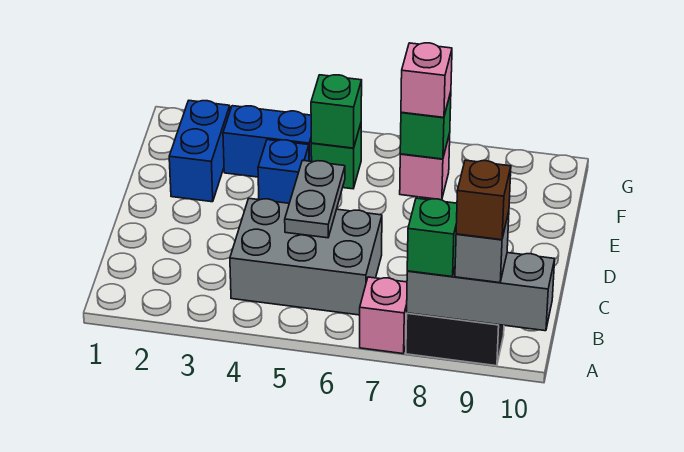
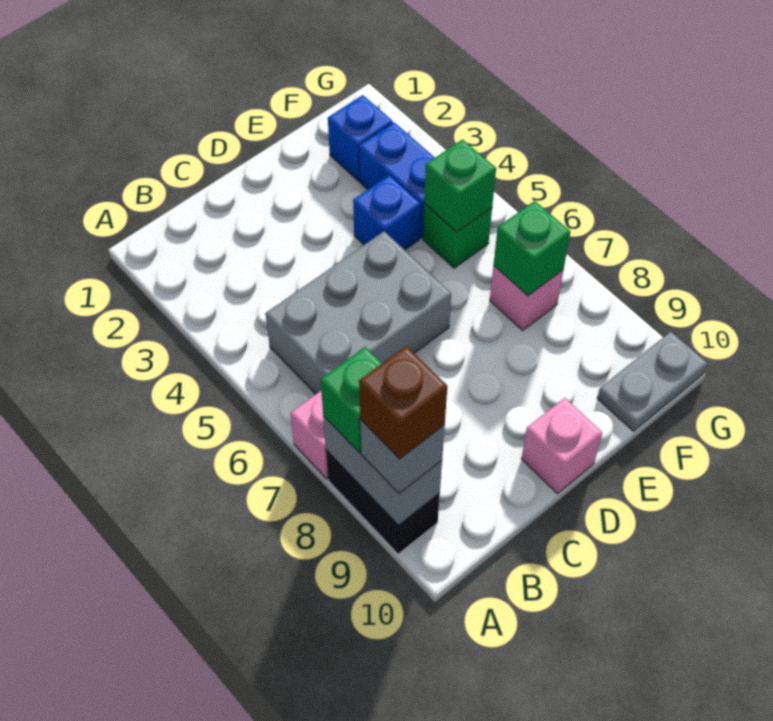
grey brick A8:A10 level 2 -> grey brick A8:A9 level 2
grey brick B4:C6 level 1 -> grey brick B5:D6 level 1
grey plate C5:D5 level 2 -> grey plate F10:G10 level 1
blue brick E2:F2 level 1 -> blue brick F2 level 1
pink brick F7 level 3 -> pink brick D10 level 1

